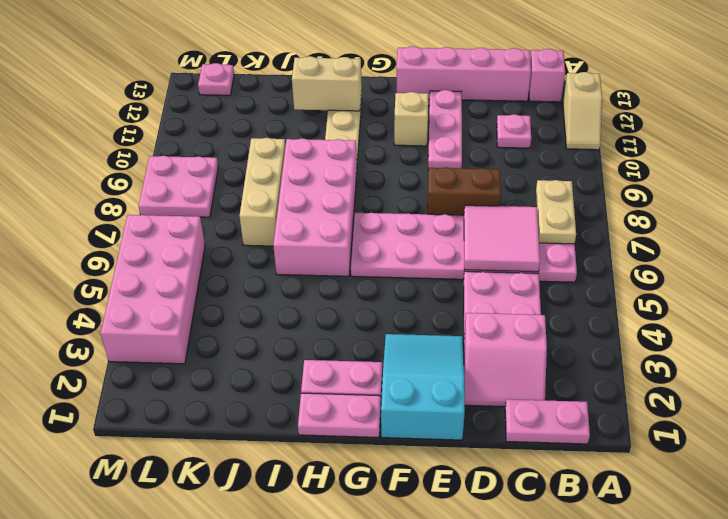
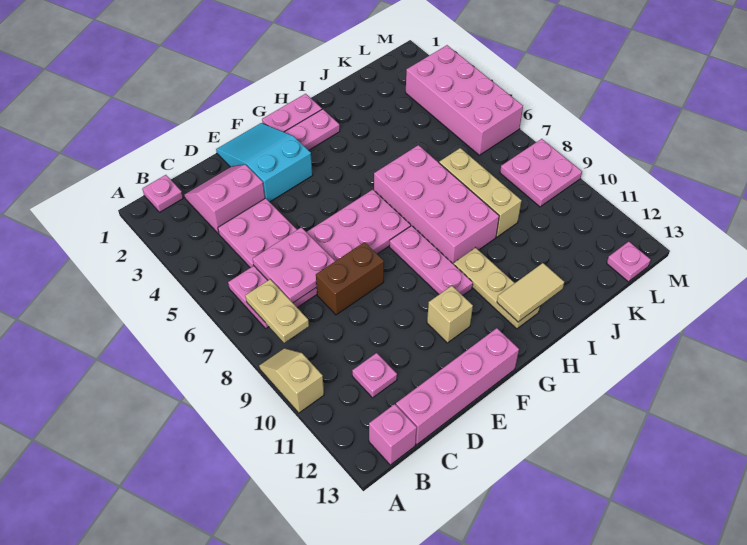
tan slope A11:A12 level 1 top 12 -> tan slope A9:A10 level 1 top 10
pink plate B1:C1 level 1 -> pink plate B1 level 1
pink tile C6:D7 level 2 -> pink plate C6:D7 level 2
cyan slope E1:F3 level 1 top 1 -> cyan slope E1:F3 level 1 top 3
pink plate E10:E12 level 1 -> pink plate G8:G10 level 1
tan brick H12:I12 level 2 -> tan tile H12:I12 level 2

